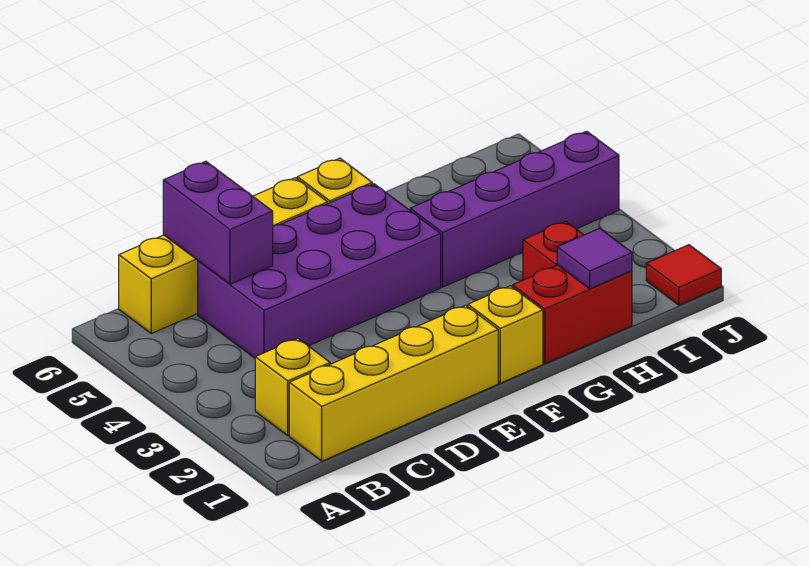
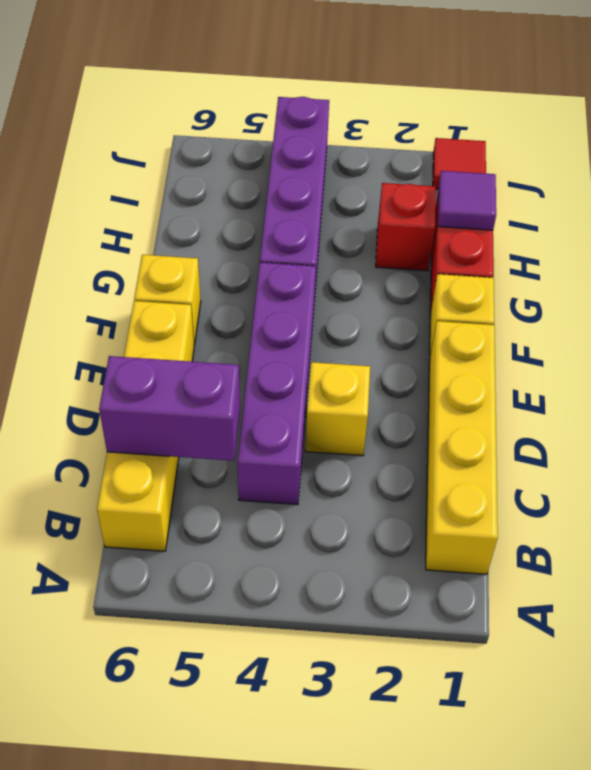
yellow brick B2 level 1 -> yellow brick D3 level 1
purple brick C4:F5 level 1 -> purple brick C4:F4 level 1

